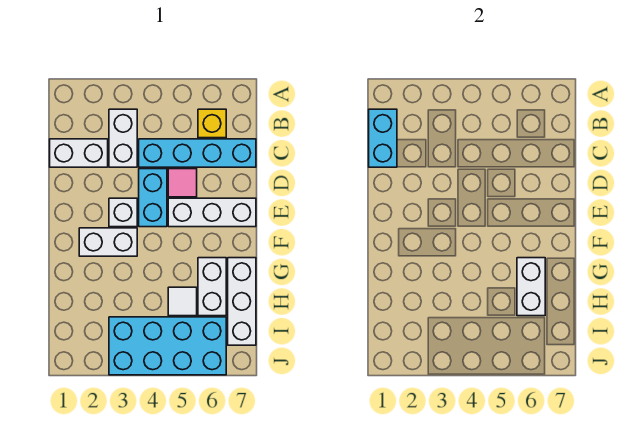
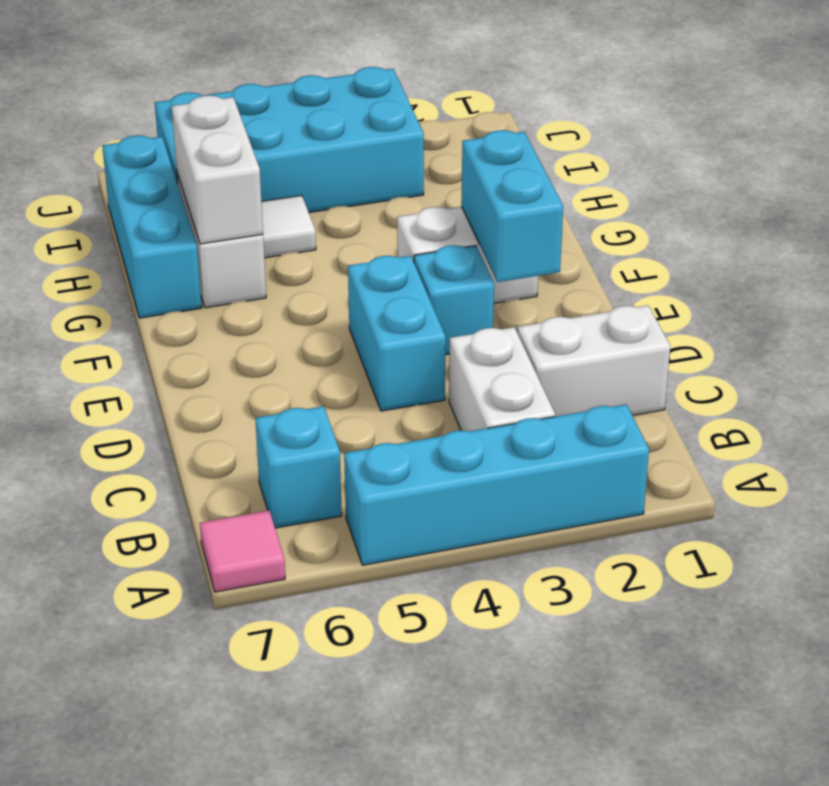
cyan brick B1:C1 level 2 -> cyan brick E2:F2 level 2
yellow brick B6 level 1 -> cyan brick B6 level 1
cyan brick C4:C7 level 1 -> cyan brick A2:A5 level 1
pink tile D5 level 1 -> pink tile A7 level 1
white brick E3 level 1 -> cyan brick E3 level 1
white brick E5:E7 level 1 -> none
white brick G7:I7 level 1 -> cyan brick G7:I7 level 1

